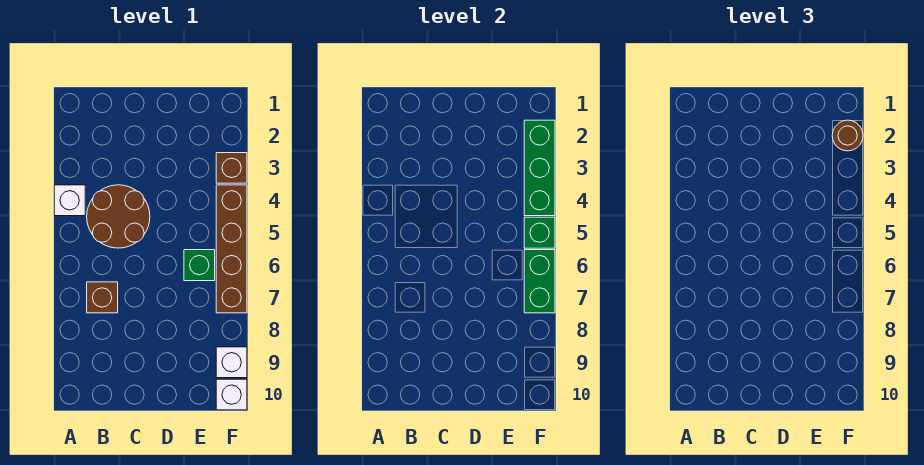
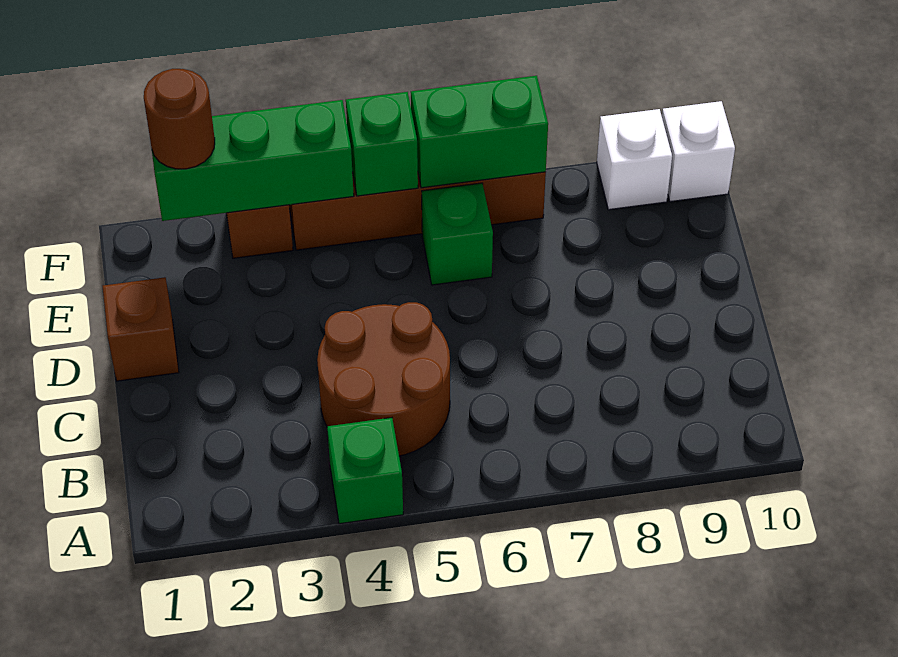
white brick A4 level 1 -> green brick A4 level 1
brown brick B7 level 1 -> brown brick D1 level 1

